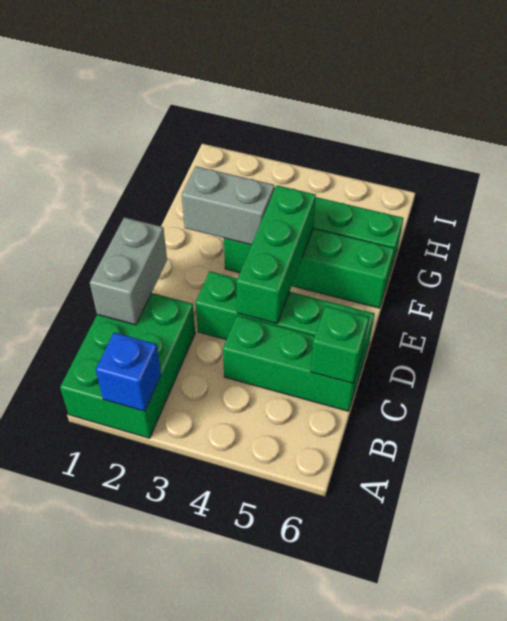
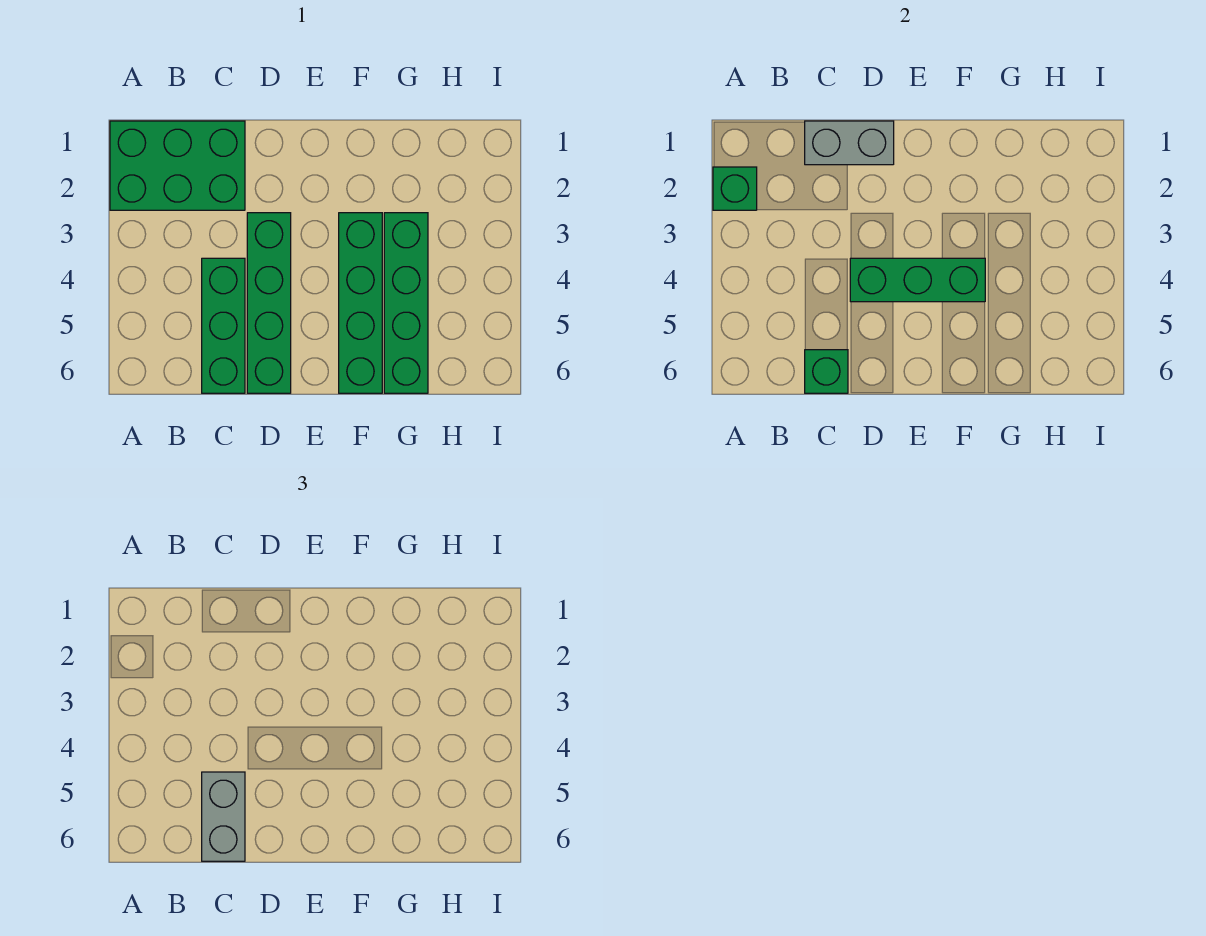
blue brick A2 level 2 -> green brick A2 level 2
grey brick F2:F3 level 2 -> grey brick C5:C6 level 3

